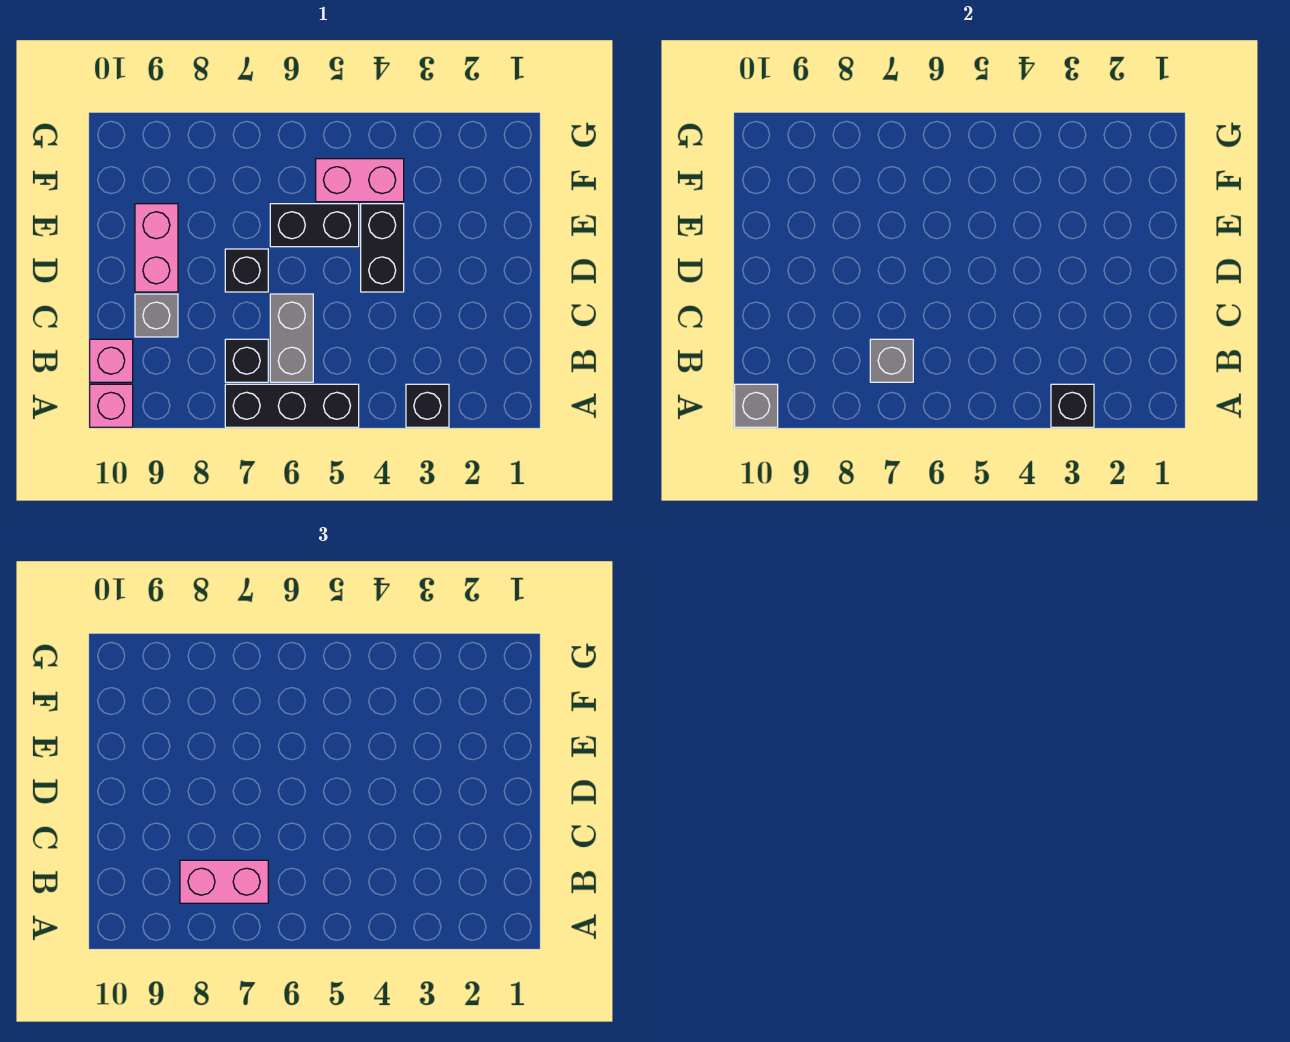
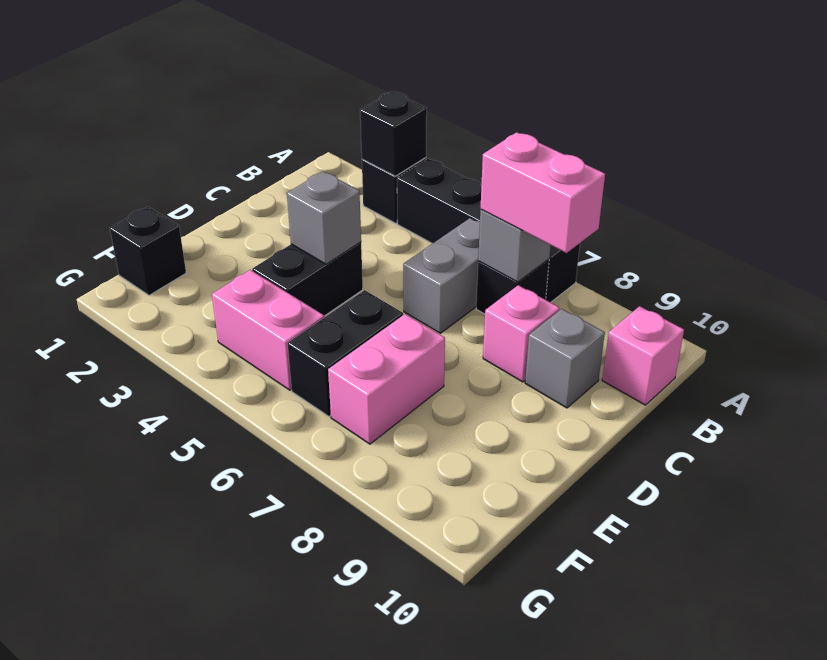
black brick A5:A7 level 1 -> black brick A4:A7 level 1
pink brick A10 level 1 -> pink brick C8 level 1
grey brick A10 level 2 -> grey brick D4 level 2
black brick D7 level 1 -> black brick F1 level 1
pink brick D9:E9 level 1 -> pink brick E7:F7 level 1
black brick E5:E6 level 1 -> black brick E6:F6 level 1

